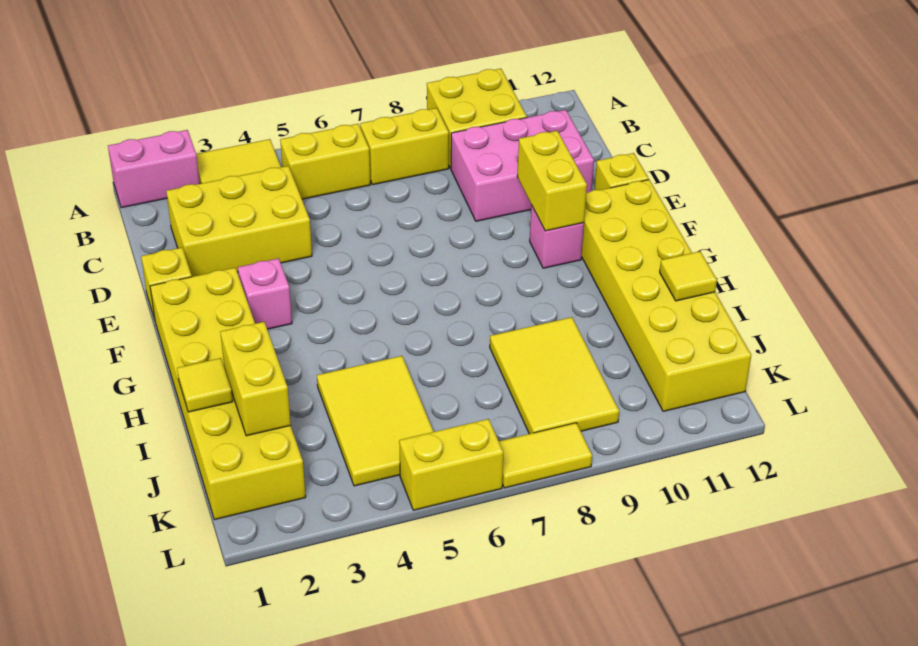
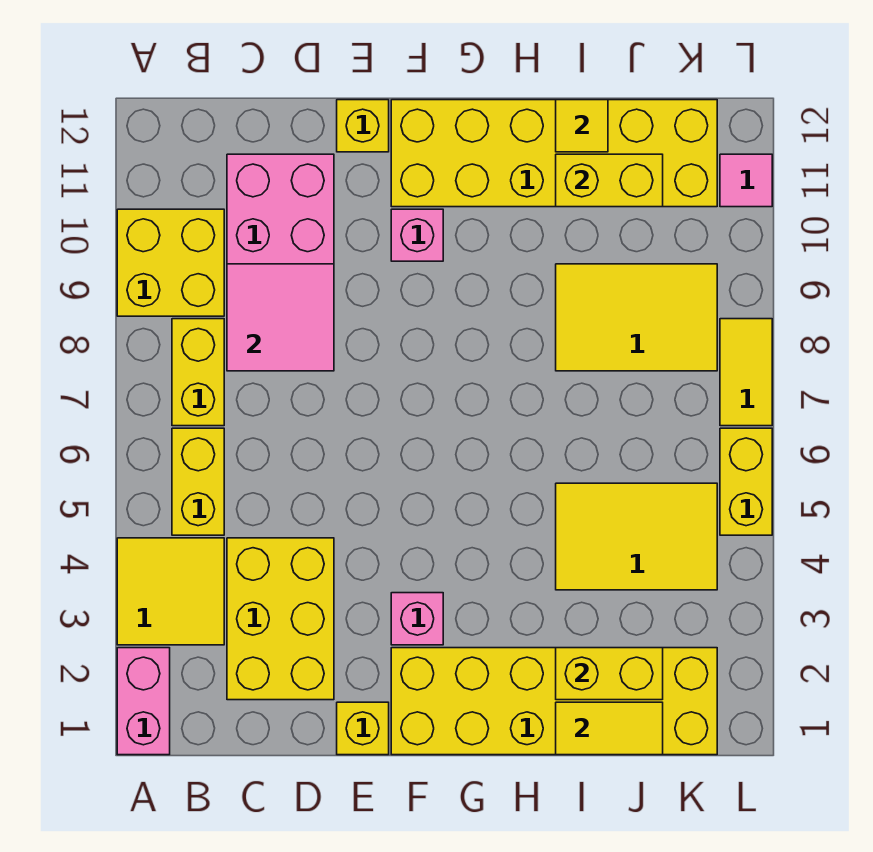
none -> pink tile C8:D9 level 2
yellow brick E10:F10 level 2 -> yellow brick I11:J11 level 2
yellow tile I1 level 2 -> yellow tile I1:J1 level 2
none -> pink tile L11 level 1

